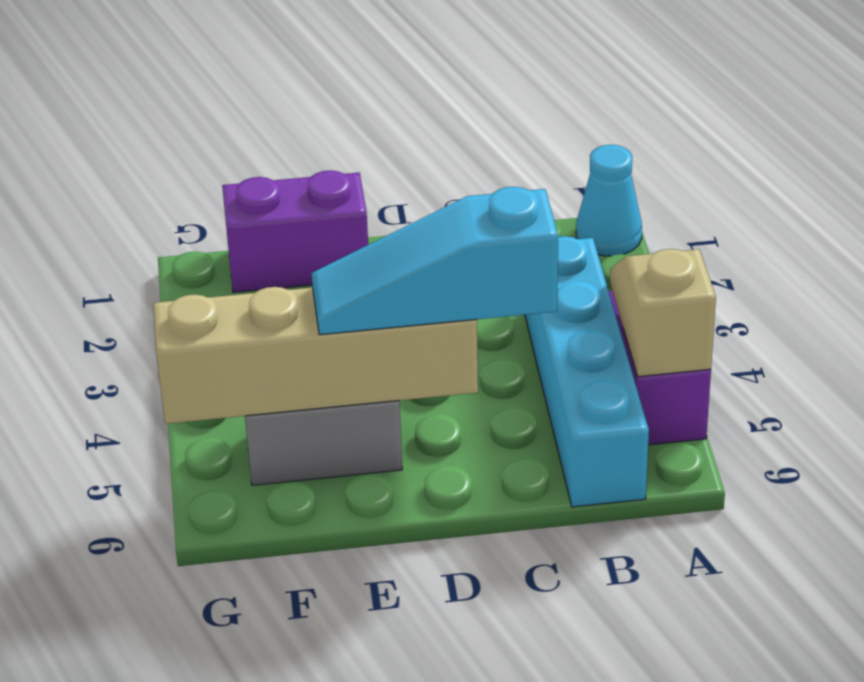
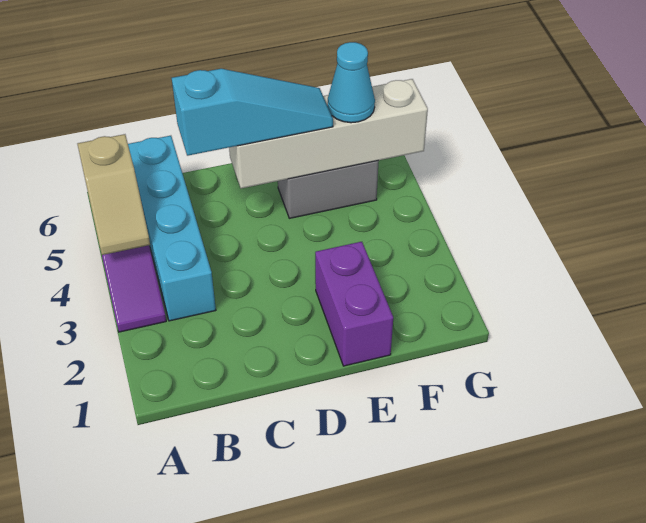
cyan cone A1 level 1 -> cyan cone F5 level 3
tan brick D5:G5 level 2 -> white brick D5:G5 level 2
purple brick E1:F1 level 1 -> purple brick E1:E2 level 1

